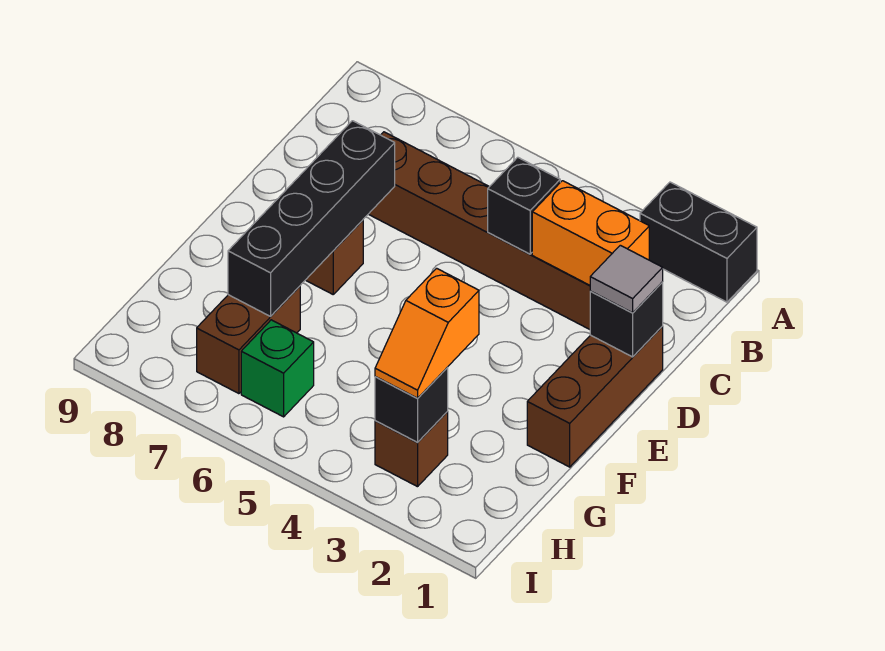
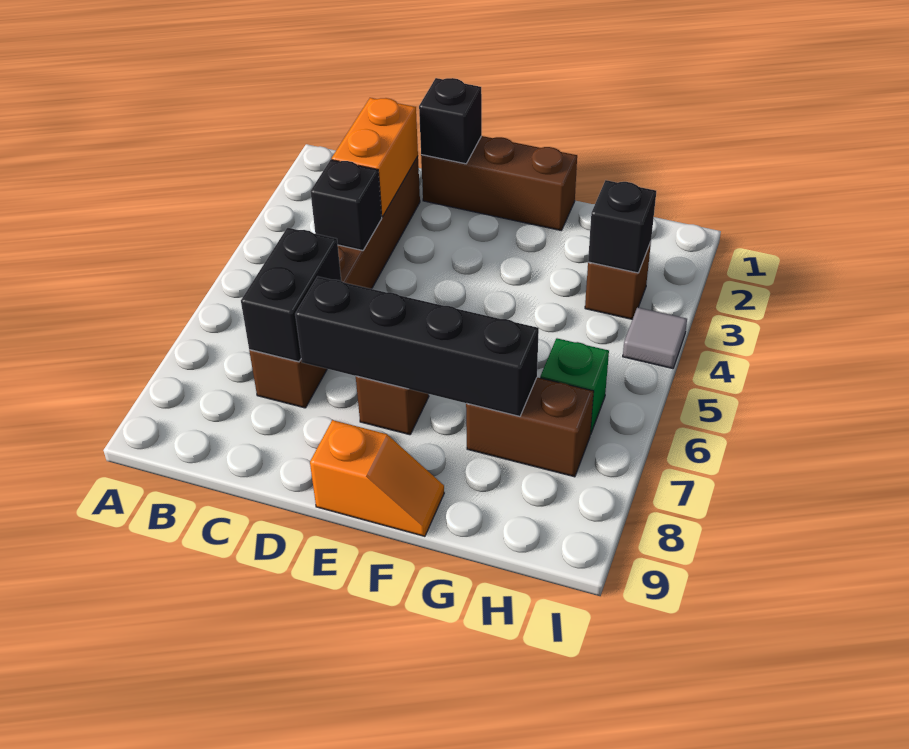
black brick A1:A2 level 1 -> black brick C6:C7 level 2
grey tile D1 level 3 -> grey tile I4 level 1
orange slope G3:H3 level 3 top G -> orange slope E9:F9 level 1 top E

